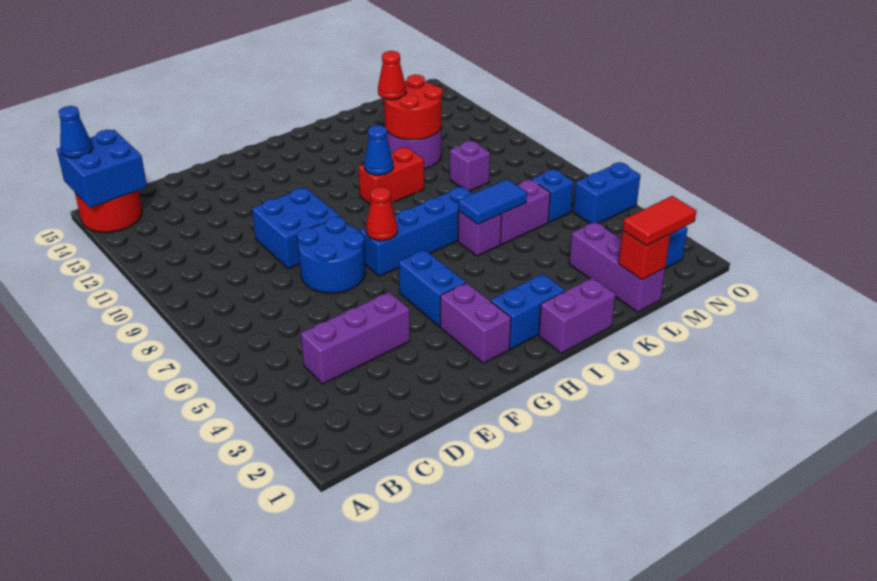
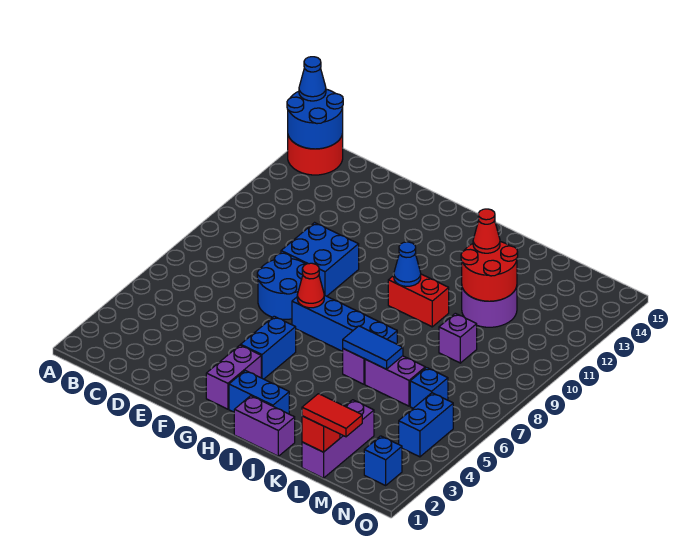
blue brick A14:B15 level 2 -> blue round brick A14:B15 level 2
purple brick C4:E4 level 1 -> none
blue brick N5:O5 level 1 -> blue brick N4:N5 level 1

